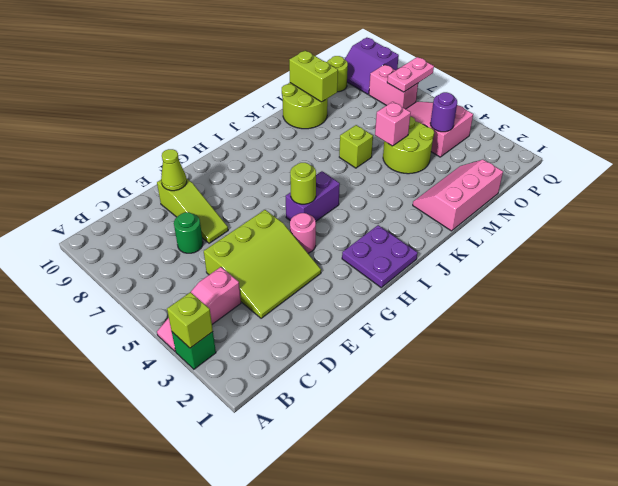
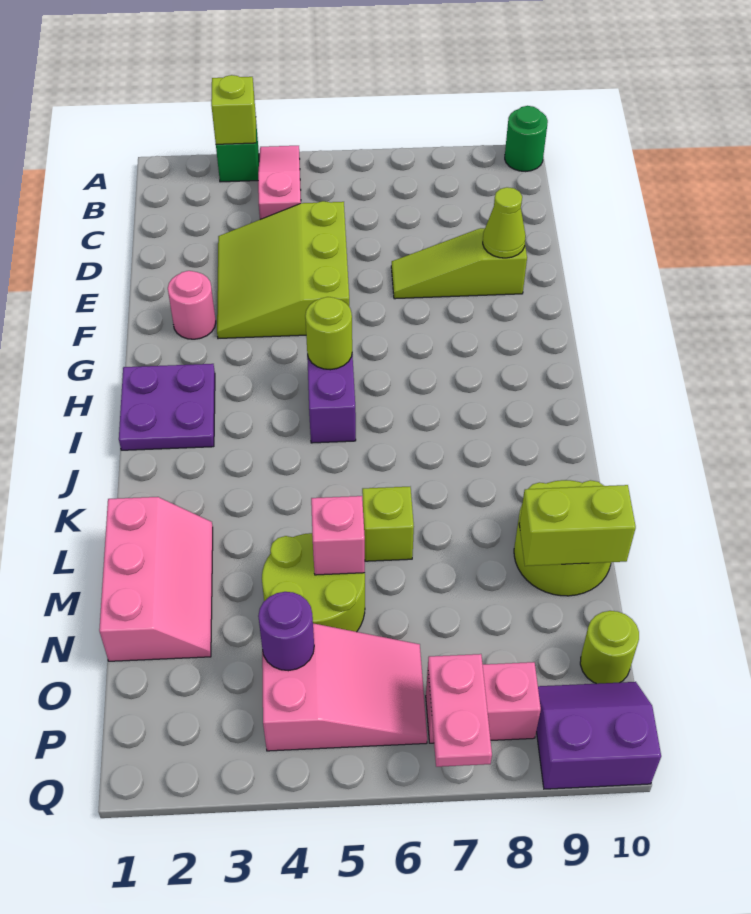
green round brick D7 level 1 -> green round brick A10 level 1
pink round brick G4 level 1 -> pink round brick F2 level 1

